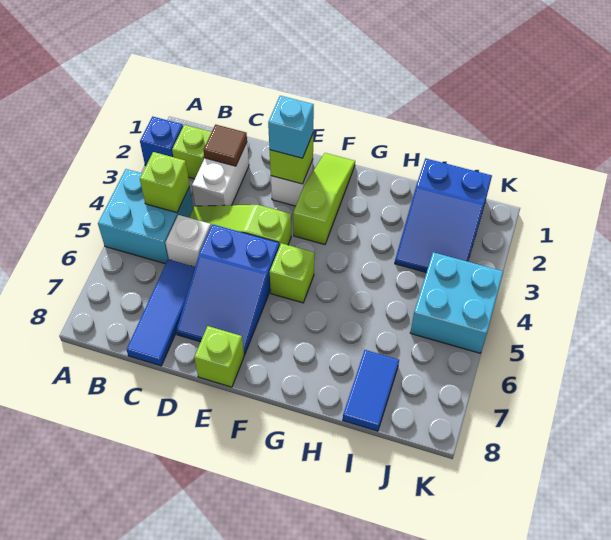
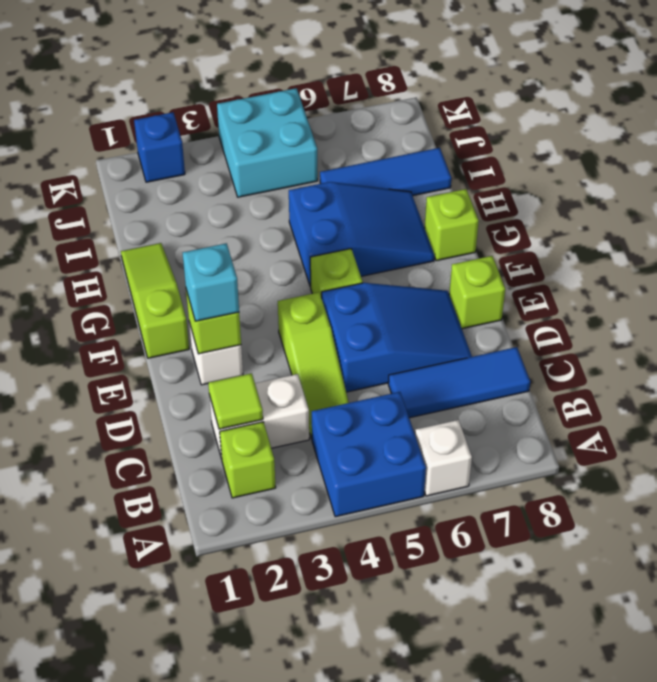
blue brick A2 level 1 -> blue brick K2 level 1
cyan brick A4:B5 level 1 -> blue brick A4:B5 level 1
lime brick B4 level 2 -> lime brick G8 level 1
brown tile C2 level 2 -> lime tile C2 level 2
white brick C5 level 1 -> white brick A6 level 1
lime slope F1:F3 level 1 top 3 -> lime slope F1:H1 level 1 top F
blue slope I1:J3 level 1 top 1 -> blue slope G5:H7 level 1 top 5
blue tile I7:I8 level 1 -> blue tile I6:I8 level 1

